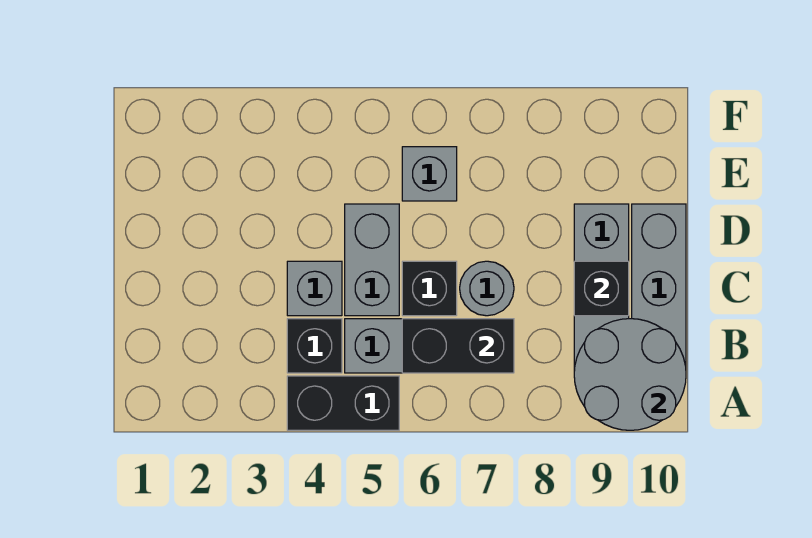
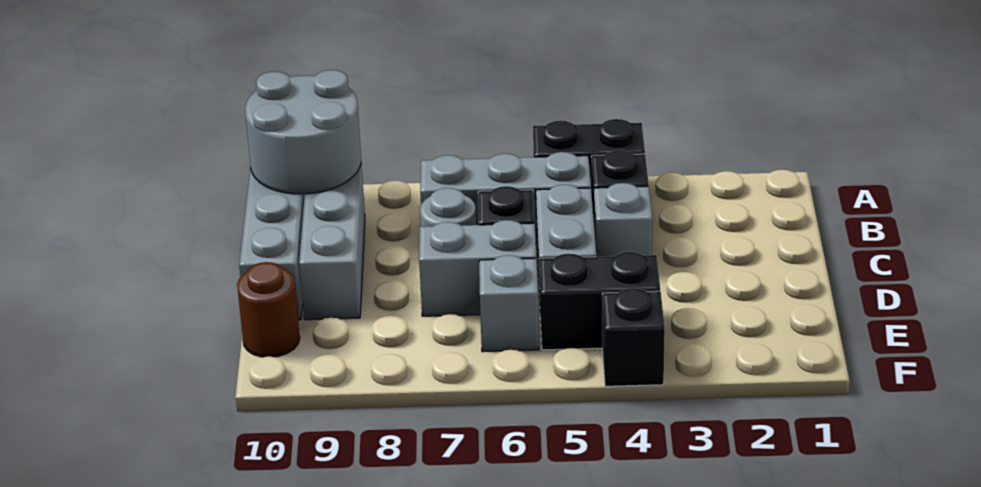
black brick B6:B7 level 2 -> black brick E4:E5 level 1
black brick C9 level 2 -> black brick F4 level 1
none -> grey brick D6:D7 level 1
none -> brown round brick E10 level 1

